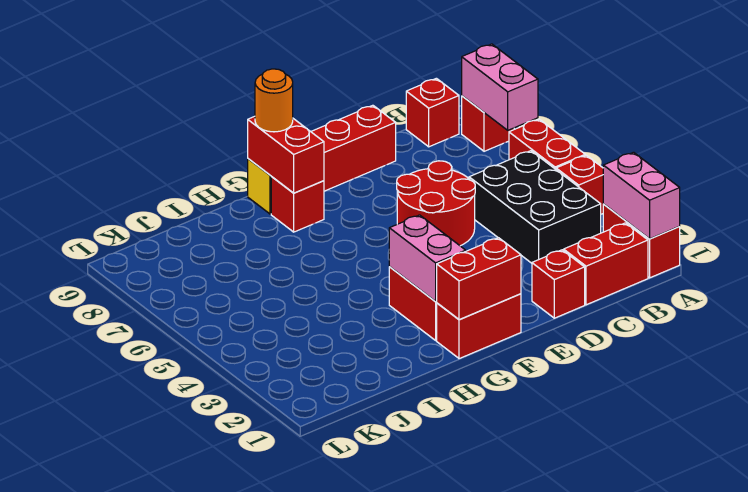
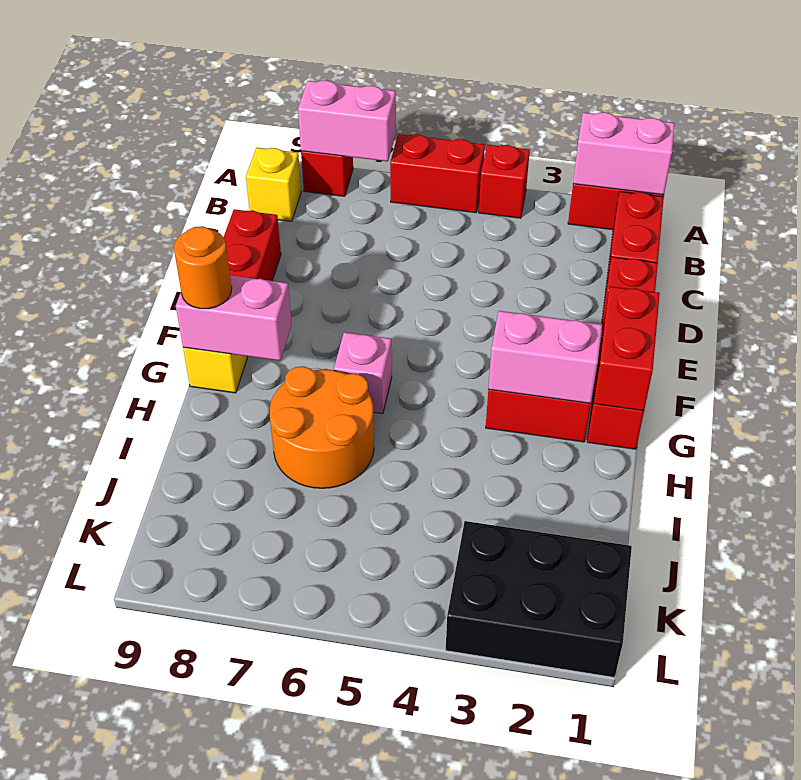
black brick B3:C5 level 1 -> black brick K1:L3 level 1
red brick B9 level 1 -> yellow brick B9 level 1
red round brick D5:E6 level 1 -> none
none -> pink brick G6 level 1
red brick G8 level 1 -> none
red brick G8:G9 level 2 -> pink brick G8:G9 level 2
none -> orange round brick H6:I7 level 1

